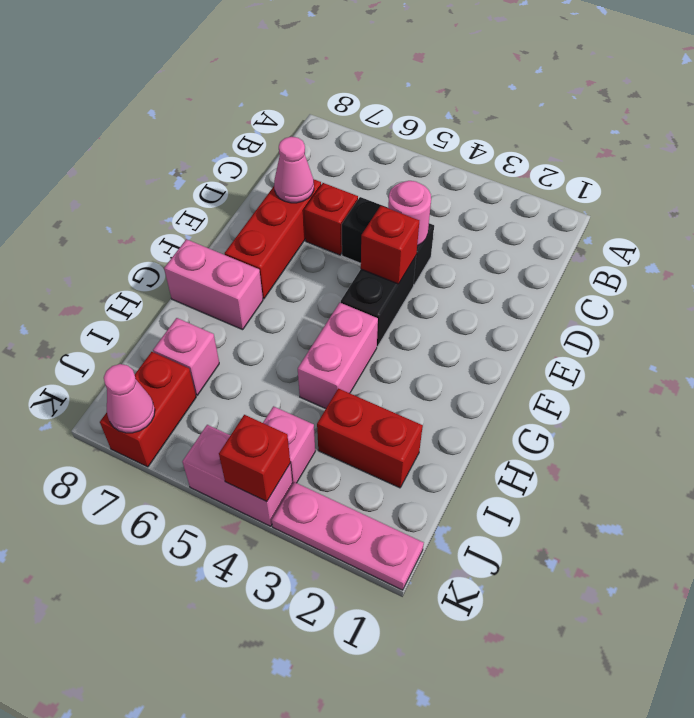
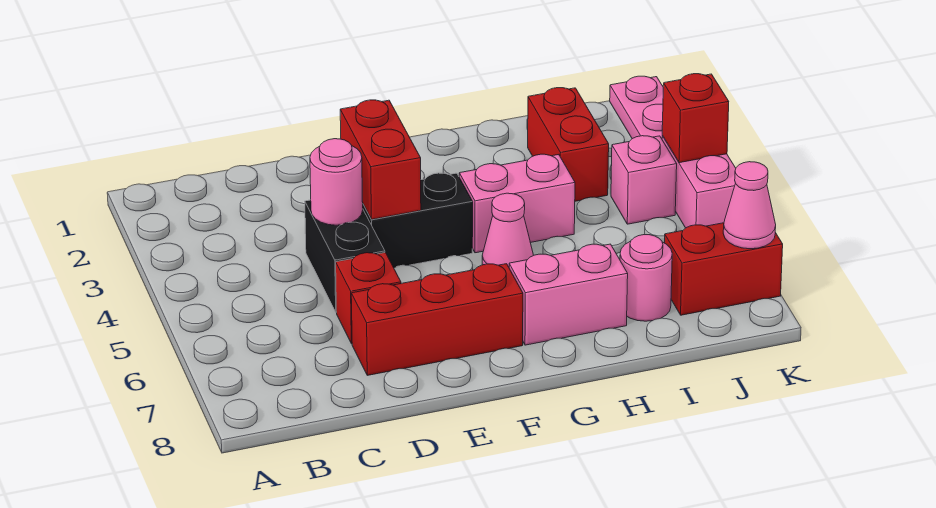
pink cone D7 level 2 -> pink cone G5 level 1
red brick E4 level 2 -> red brick E3:E4 level 2
pink brick G7:G8 level 1 -> pink brick G7:H7 level 1
pink brick I7 level 1 -> pink round brick I7 level 1

